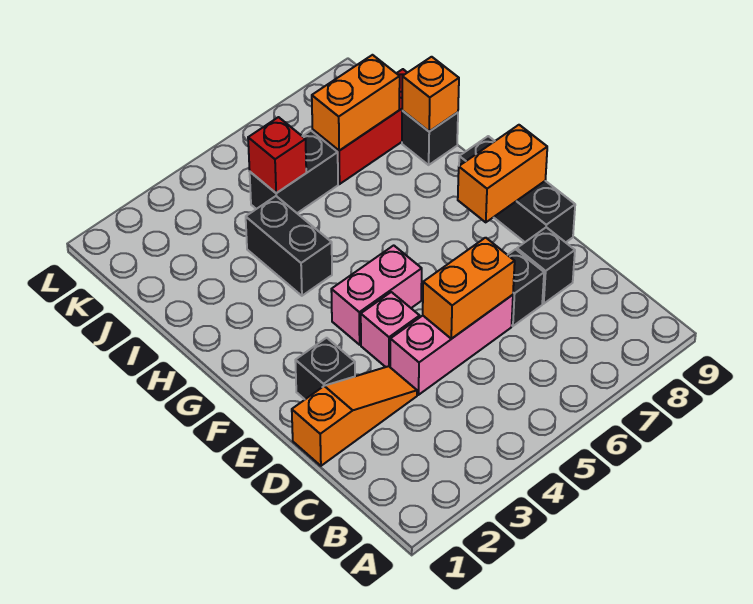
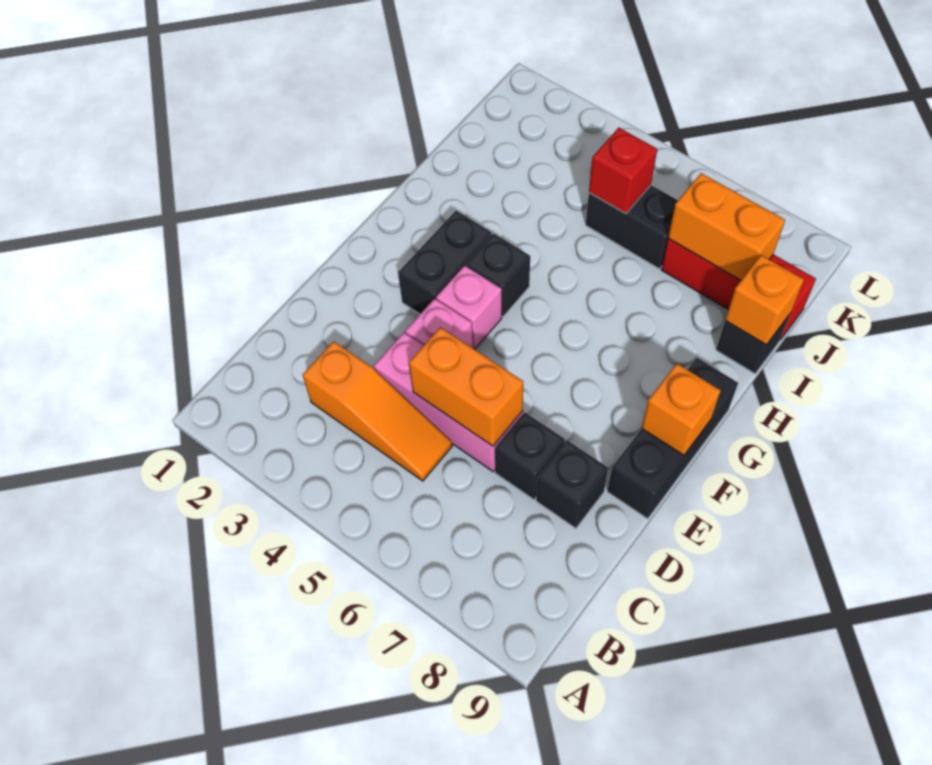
orange slope D1:D3 level 1 top 1 -> orange slope C3:C5 level 1 top 3
black brick E2 level 1 -> black brick G4 level 1
pink brick F4:F5 level 1 -> pink brick F4 level 1
orange brick F8:F9 level 2 -> orange brick F9 level 2
black brick H4:I4 level 1 -> black brick F3:G3 level 1

